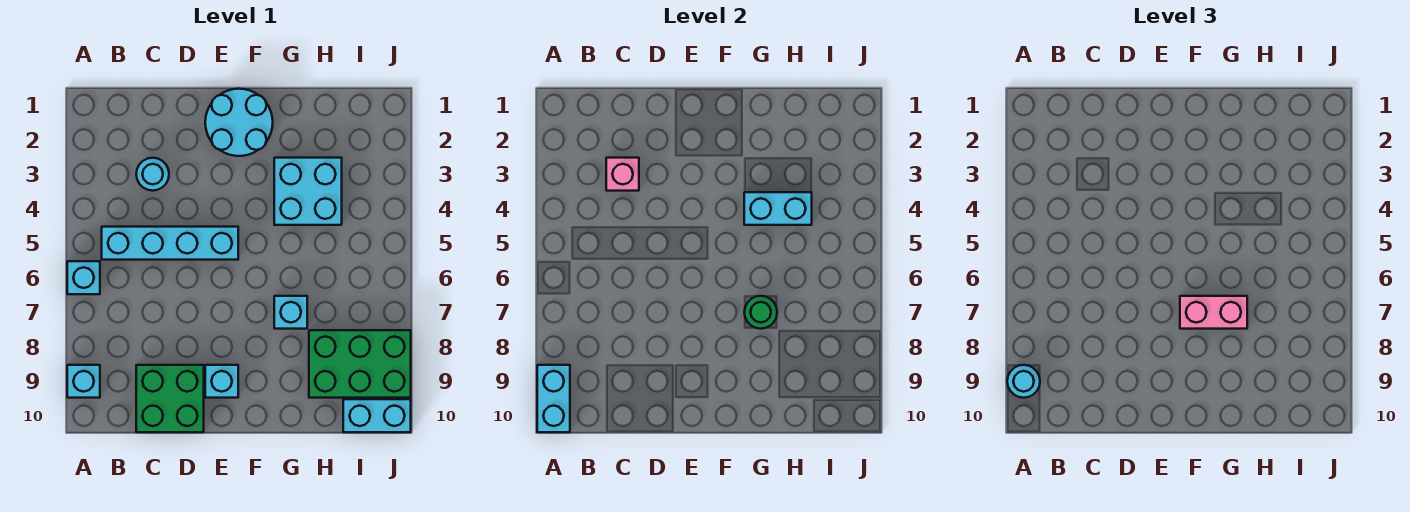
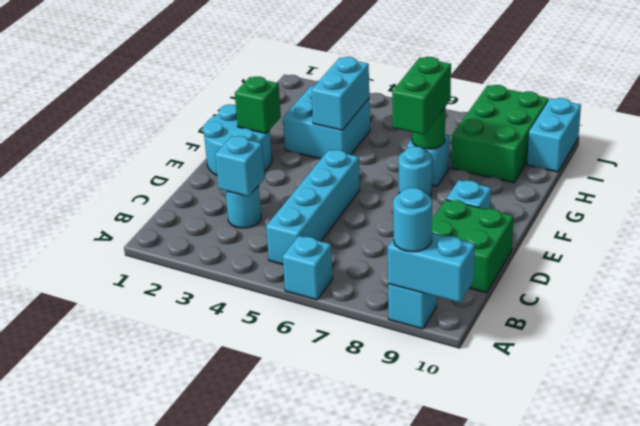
pink brick C3 level 2 -> cyan brick C3 level 2
none -> green brick F2 level 2
none -> cyan round brick F7 level 1
pink brick F7:G7 level 3 -> green brick F7:G7 level 3

